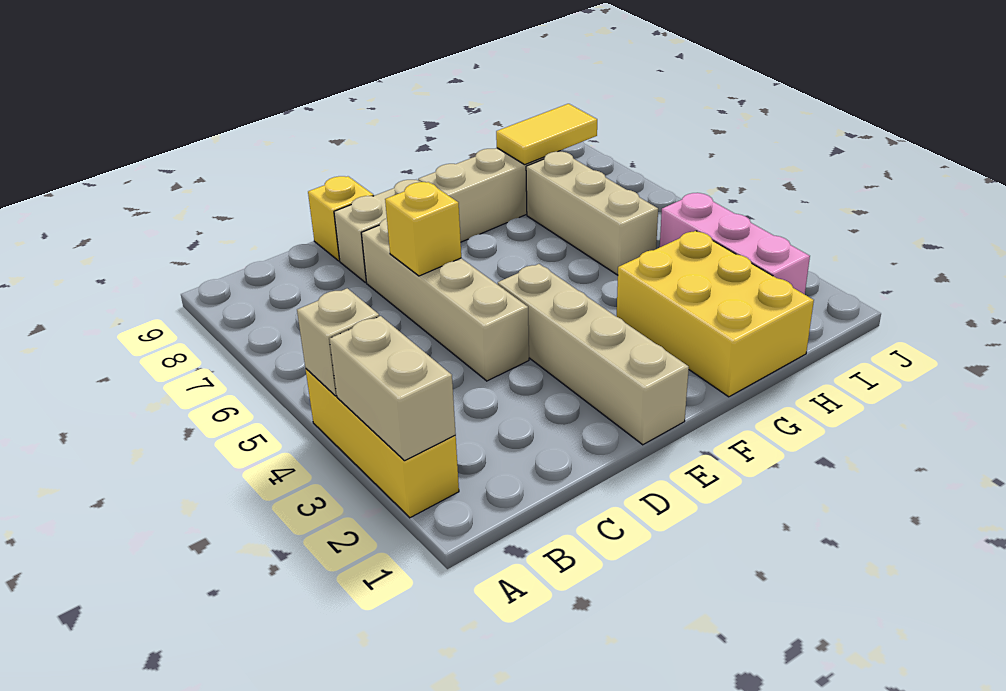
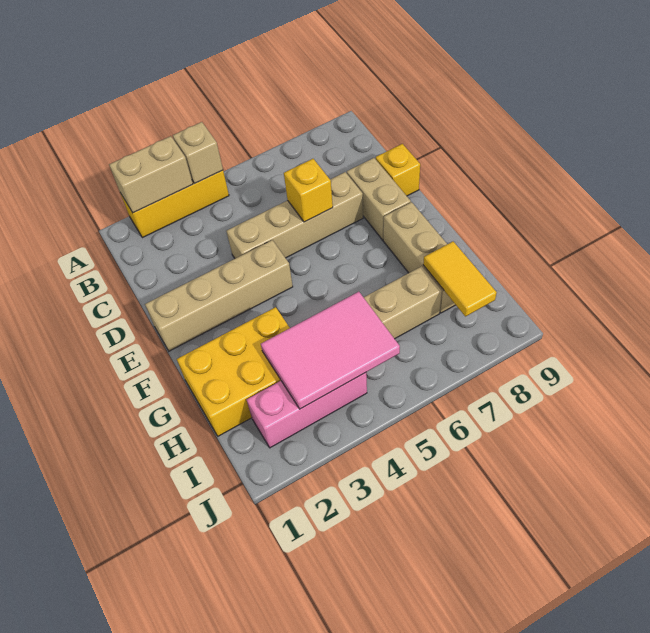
none -> pink tile H3:I5 level 2

